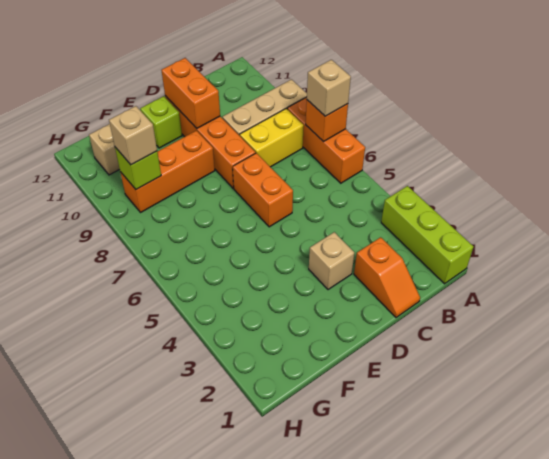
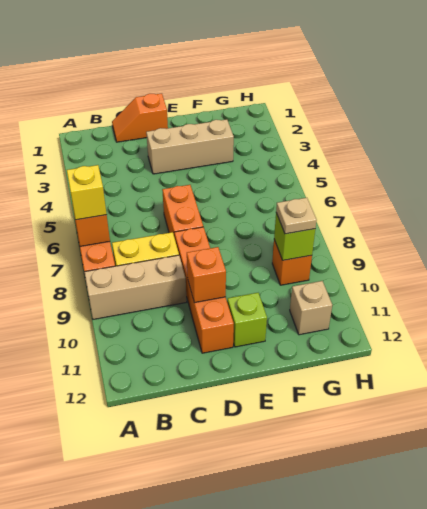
lime brick A1:A3 level 1 -> none
tan brick A7 level 3 -> yellow brick A7 level 3
orange slope C1:C2 level 1 top 2 -> orange slope C1:D1 level 1 top D
tan brick D3 level 1 -> tan brick D3:F3 level 1
orange brick D10:D11 level 2 -> orange brick D10 level 2
orange brick E9:G9 level 1 -> orange brick G9 level 1
tan brick G9 level 3 -> tan plate G9 level 3

